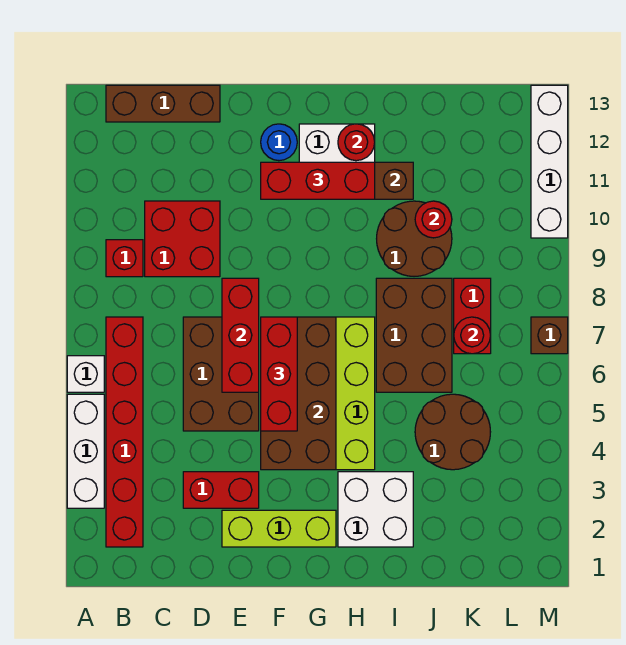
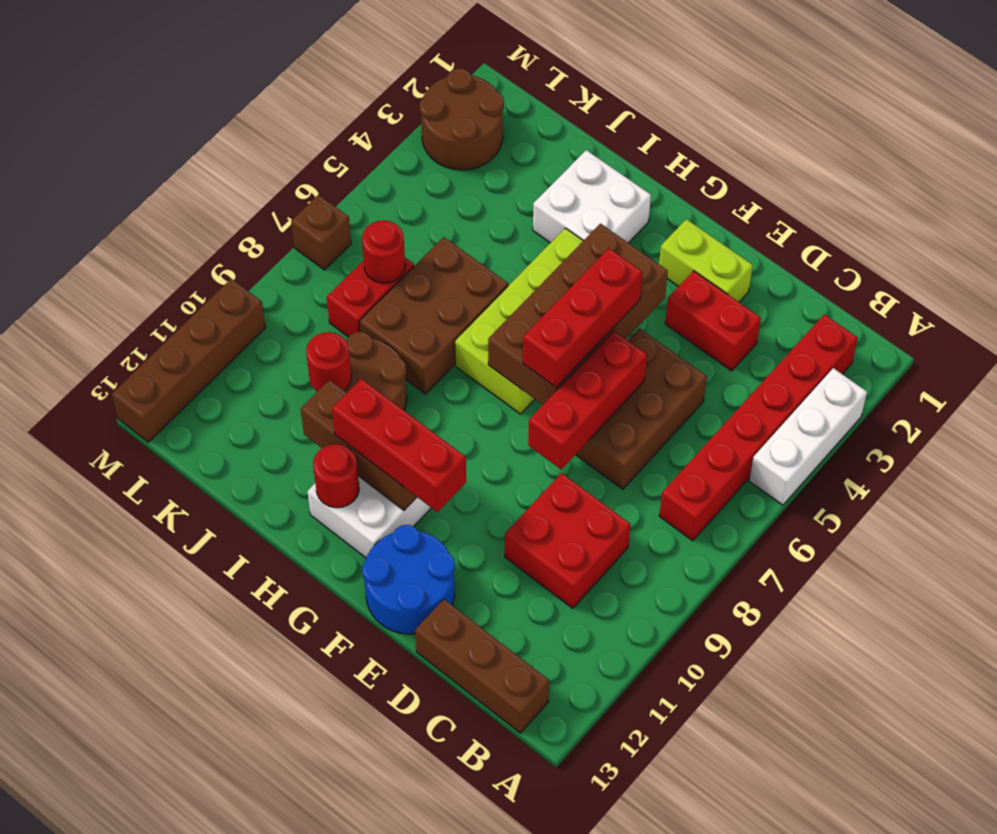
white brick A6 level 1 -> none
red brick B9 level 1 -> none
lime brick E2:G2 level 1 -> lime brick E2:F2 level 1
blue round brick F12 level 1 -> blue round brick E12:F13 level 1
brown round brick J4:K5 level 1 -> brown round brick L2:M3 level 1
white brick M10:M13 level 1 -> brown brick M10:M13 level 1

